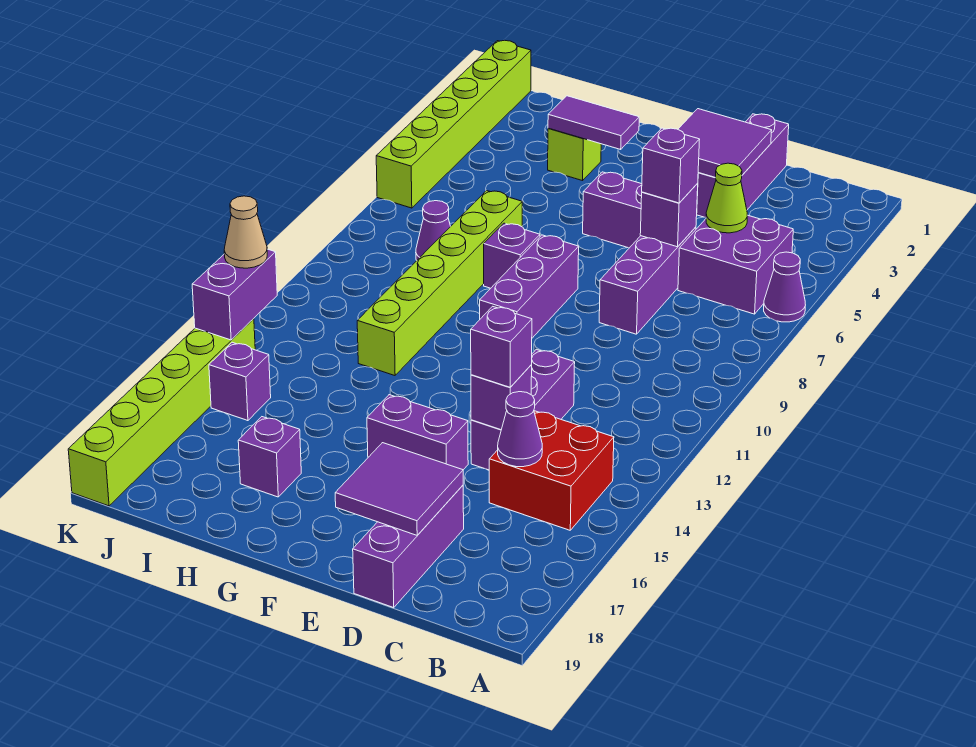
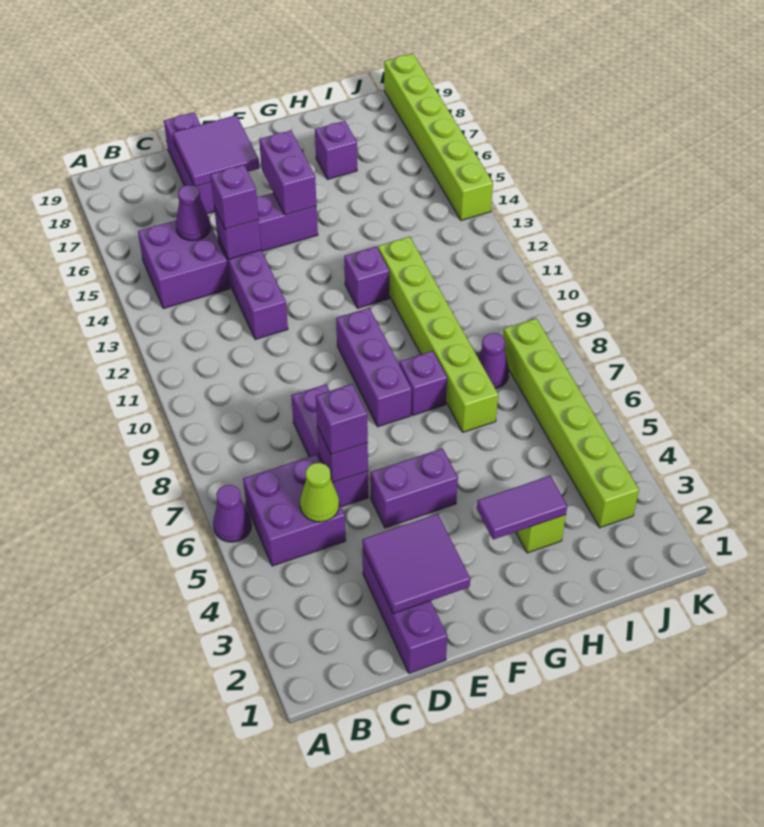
red brick B14:C15 level 1 -> purple brick B14:C15 level 1
purple brick J15 level 1 -> purple brick G12 level 1
lime brick K1:K6 level 1 -> lime brick J3:J8 level 1
purple brick K13:K14 level 2 -> purple brick F15:F16 level 2
tan cone K13 level 3 -> none

